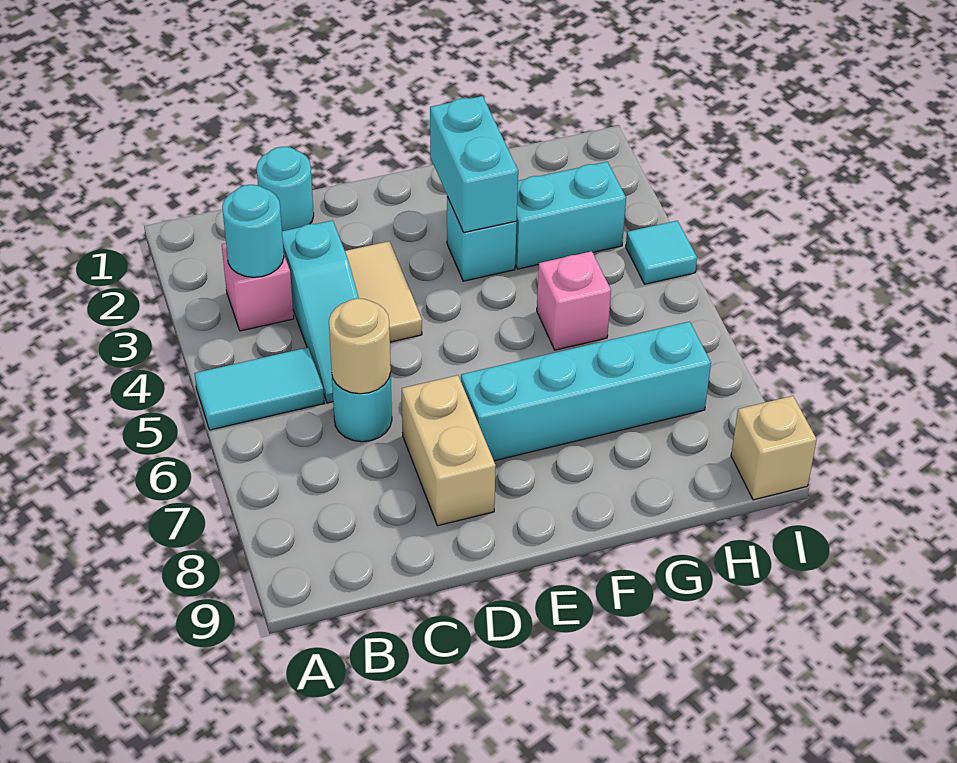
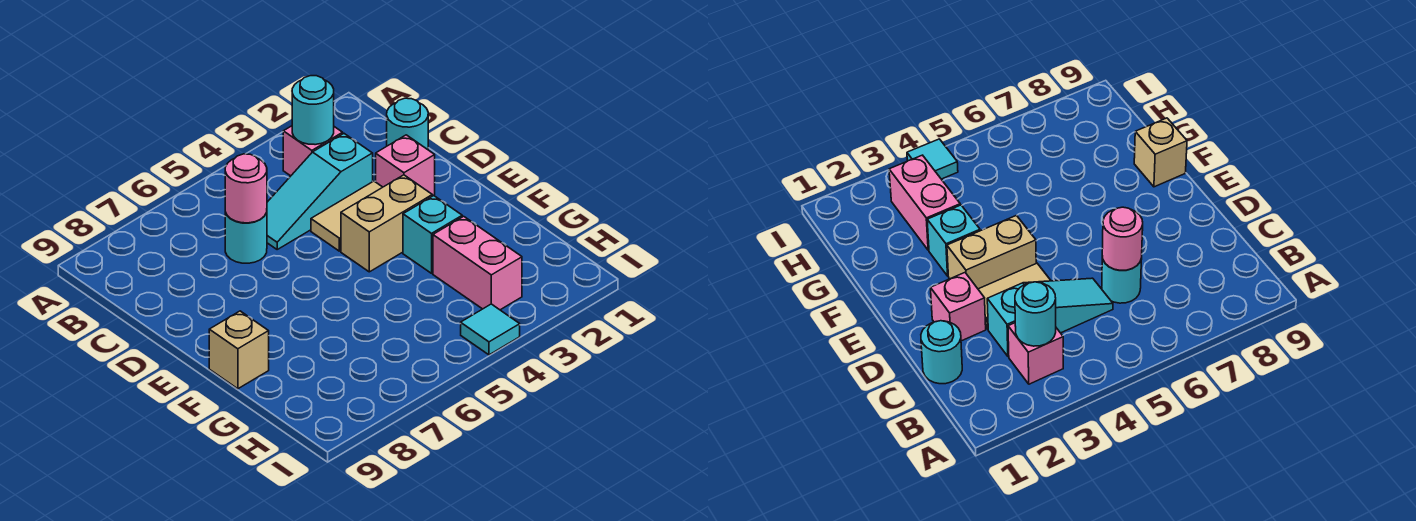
cyan tile A5:B5 level 1 -> none
tan round brick C6 level 2 -> pink round brick C6 level 2
tan brick D7:D8 level 1 -> tan brick E3:E4 level 1
cyan brick E7:H7 level 1 -> none
cyan brick F2:F3 level 2 -> none
cyan brick G3:H3 level 1 -> pink brick G3:H3 level 1
pink brick G5 level 1 -> pink brick D2 level 1
tan brick I9 level 1 -> tan brick F9 level 1

